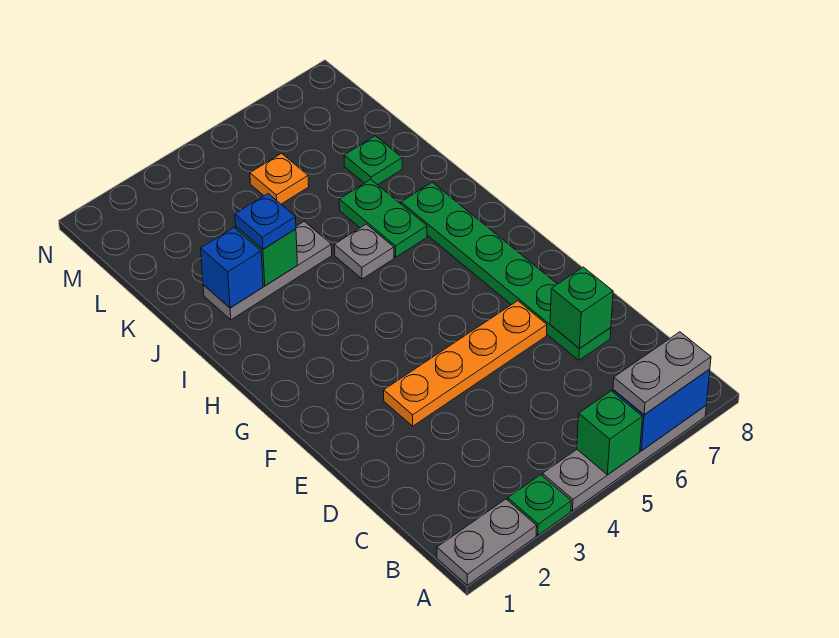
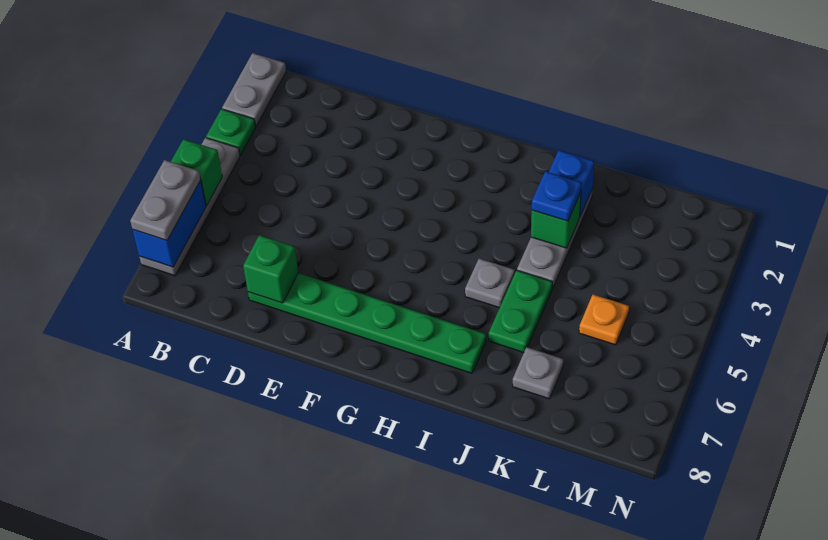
orange plate E3:E6 level 1 -> none
green plate I6:J6 level 1 -> green plate J5:J6 level 1
green plate K7 level 1 -> grey plate K7 level 1

